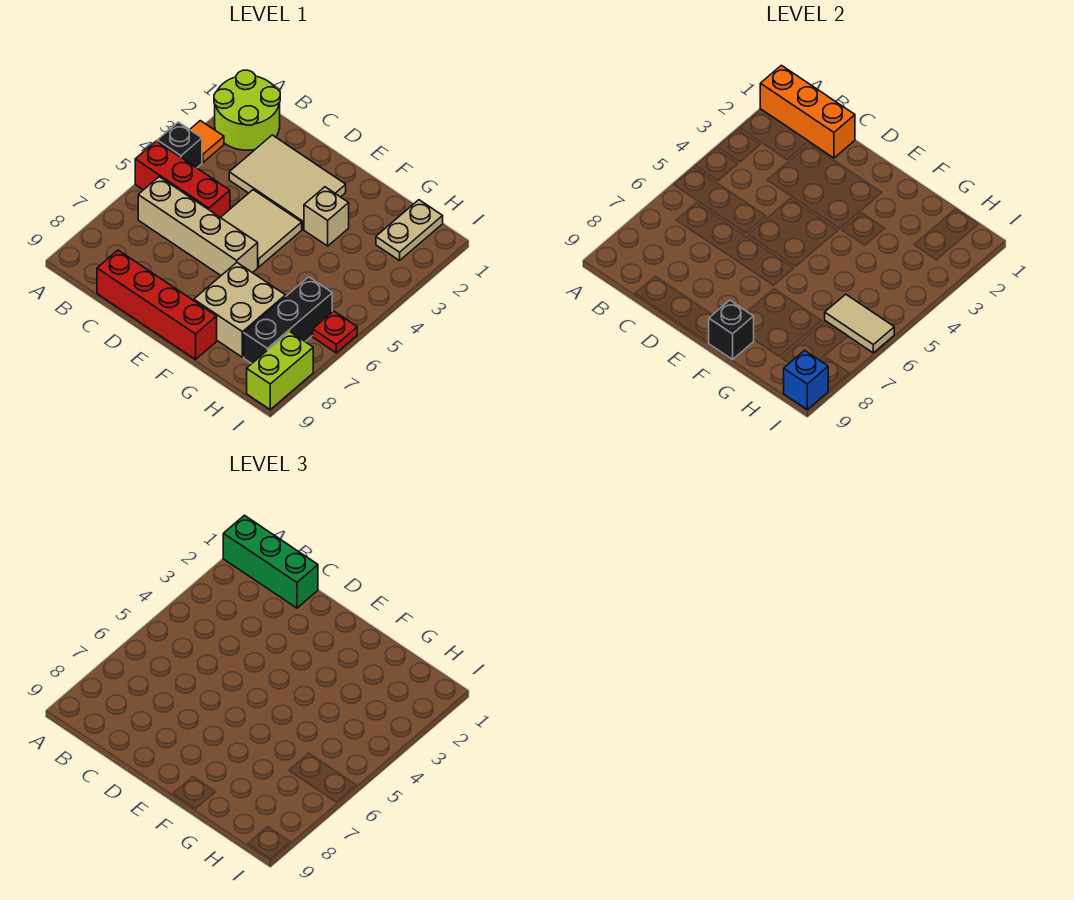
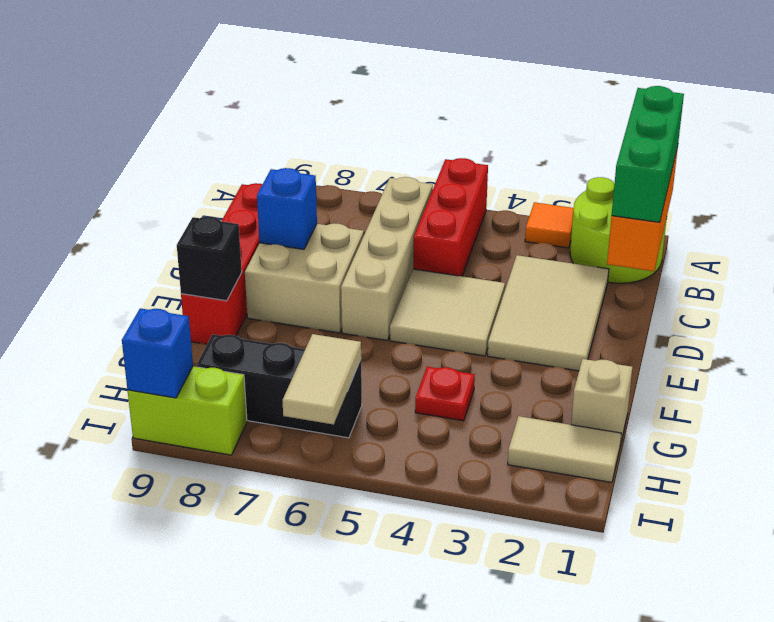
black brick A4 level 1 -> none
none -> blue brick D8 level 2
tan brick F3 level 1 -> tan brick G1 level 1
tan brick F7:G8 level 1 -> tan brick D7:E8 level 1
tan plate H1:H2 level 1 -> tan tile H1:H2 level 1
red plate I6 level 1 -> red plate G4 level 1

